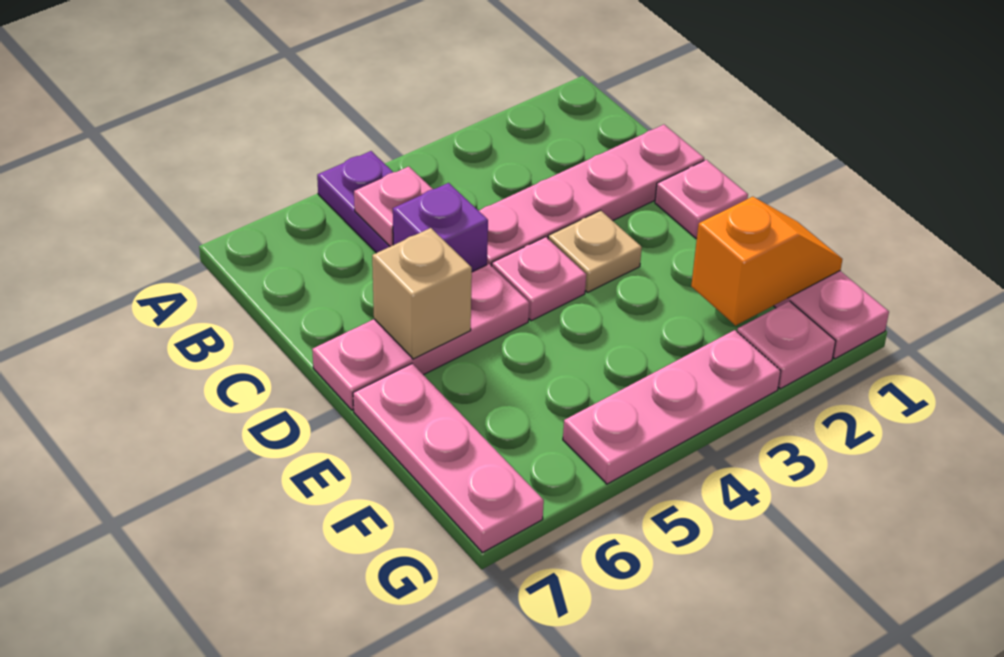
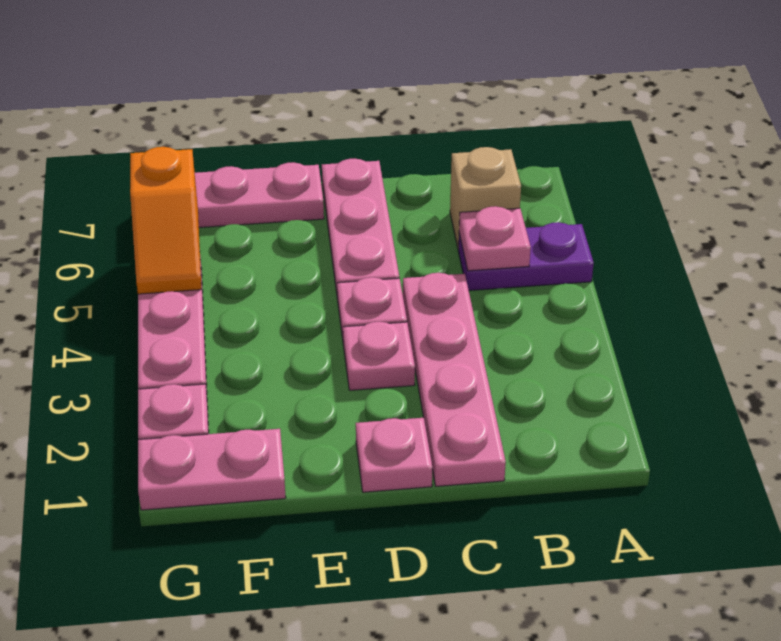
purple brick C5 level 1 -> none
tan plate D3 level 1 -> pink plate D3 level 1
tan brick D6 level 2 -> tan brick B6 level 1
orange slope F1:F2 level 2 top 2 -> orange slope G5:G6 level 2 top 6

